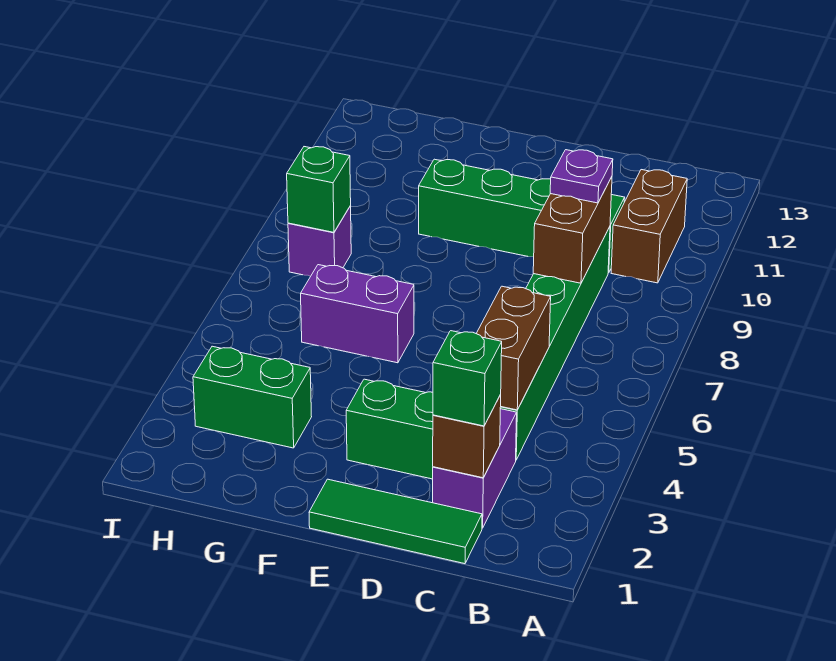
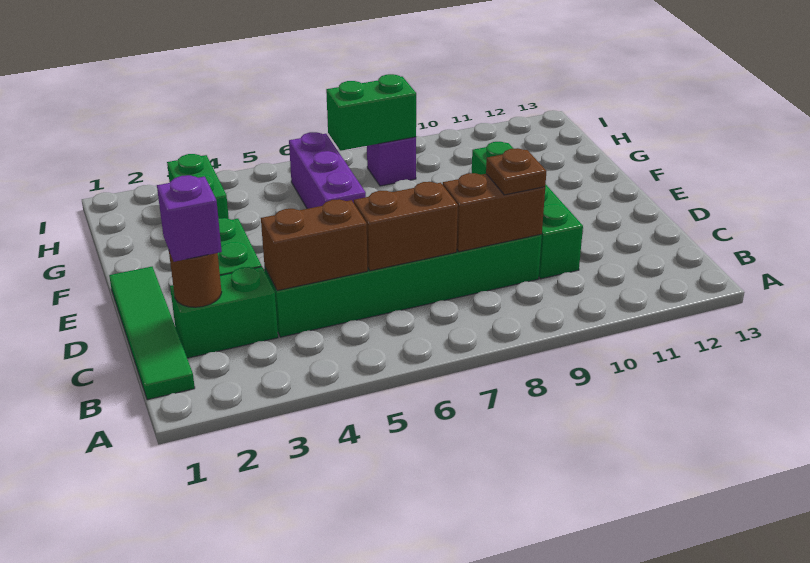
brown brick B10:B11 level 1 -> brown brick C6:C7 level 2
green tile C1:E1 level 1 -> green tile B1:E1 level 1
purple brick C2:C3 level 1 -> green brick C2:C3 level 1
brown brick C2 level 2 -> brown round brick C2 level 2
green brick C2 level 3 -> purple brick C2 level 3
purple plate C9 level 3 -> brown plate C9 level 3
purple brick F6:G6 level 1 -> purple brick F6:H6 level 1
green brick H8 level 2 -> green brick H7:H8 level 2

